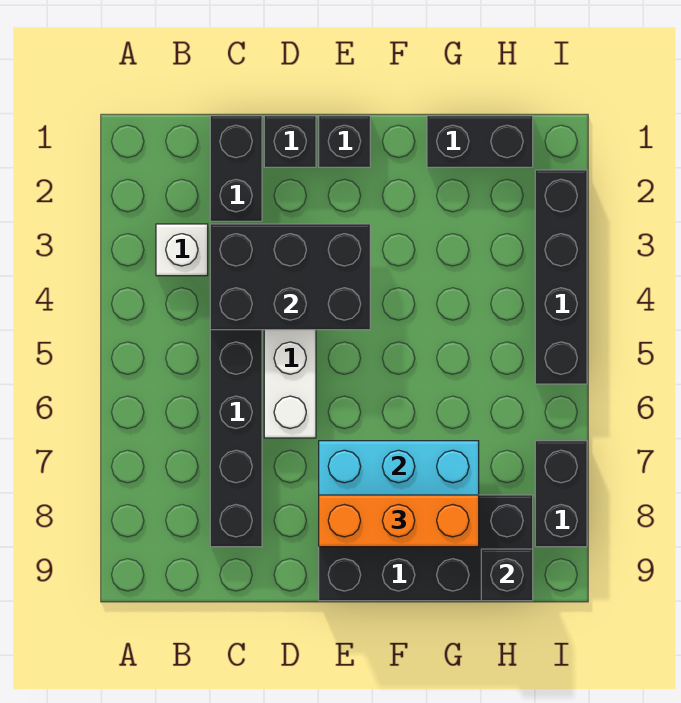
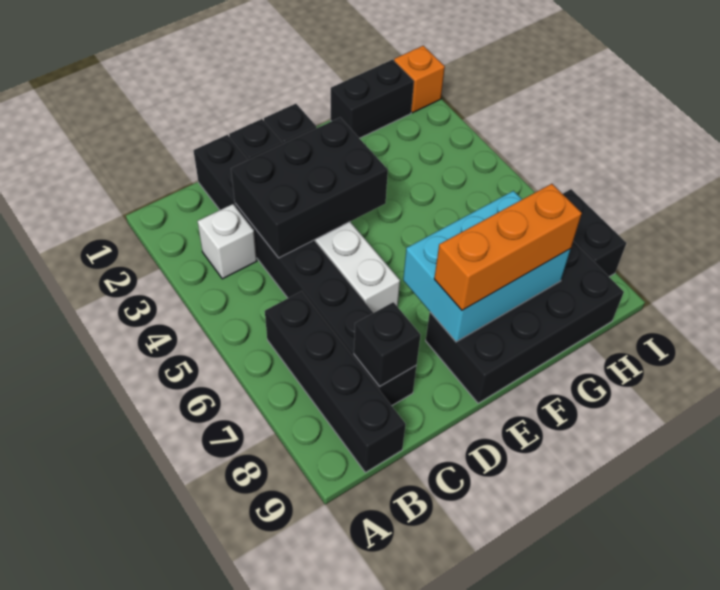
black brick H9 level 2 -> black brick C8 level 2
none -> orange brick I1 level 1
black brick I2:I5 level 1 -> black brick B6:B9 level 1

